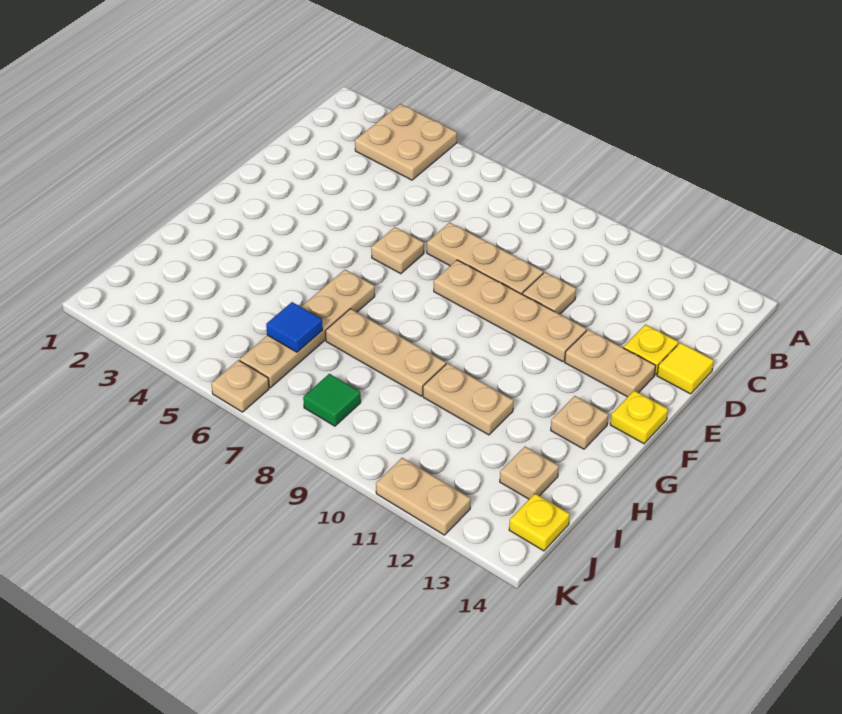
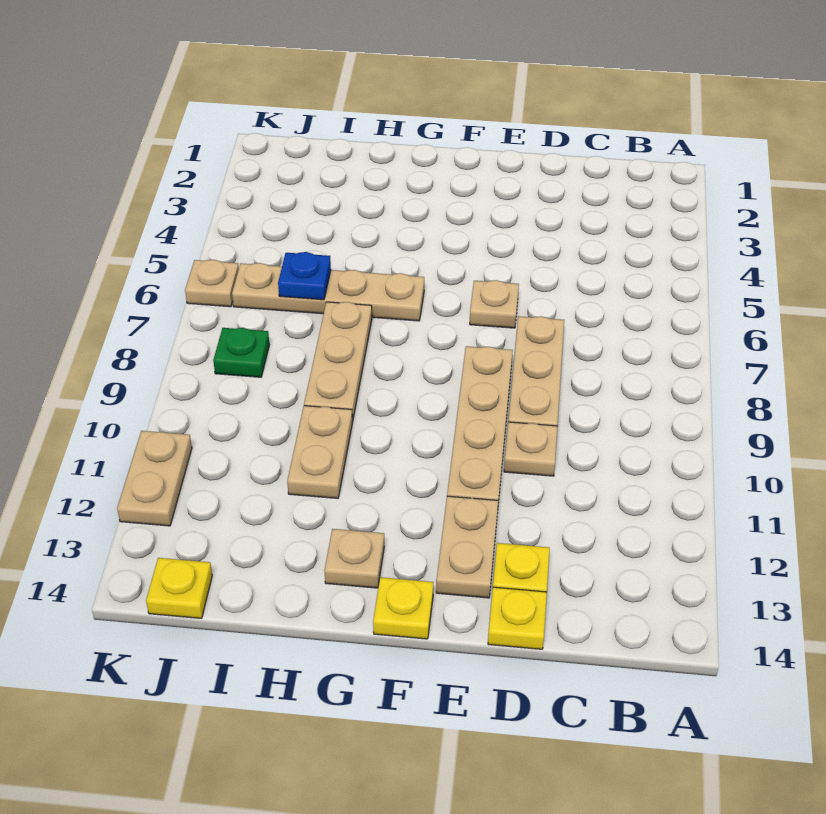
tan plate A3:B4 level 1 -> none
yellow tile D14 level 1 -> yellow plate D14 level 1
blue tile I6 level 2 -> blue plate I6 level 2
tan plate I13 level 1 -> none
green tile J8 level 1 -> green plate J8 level 1

